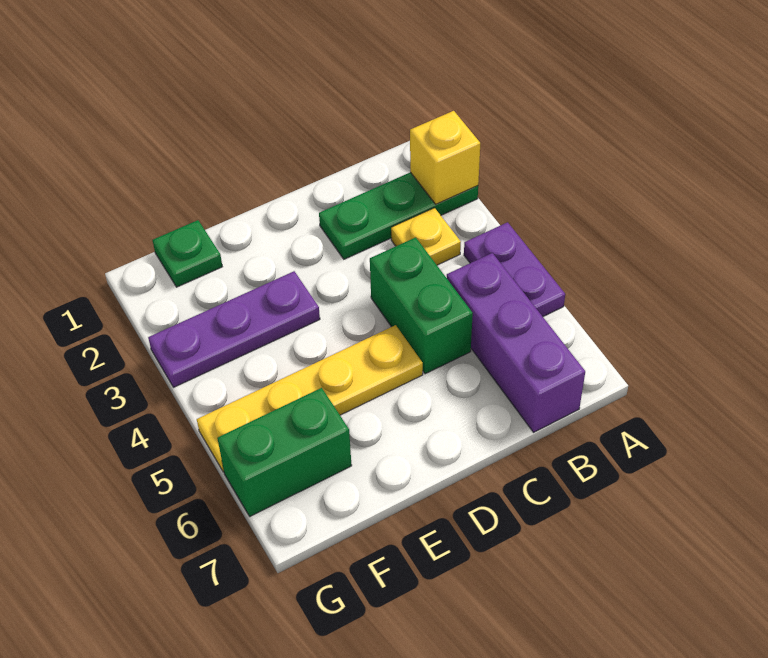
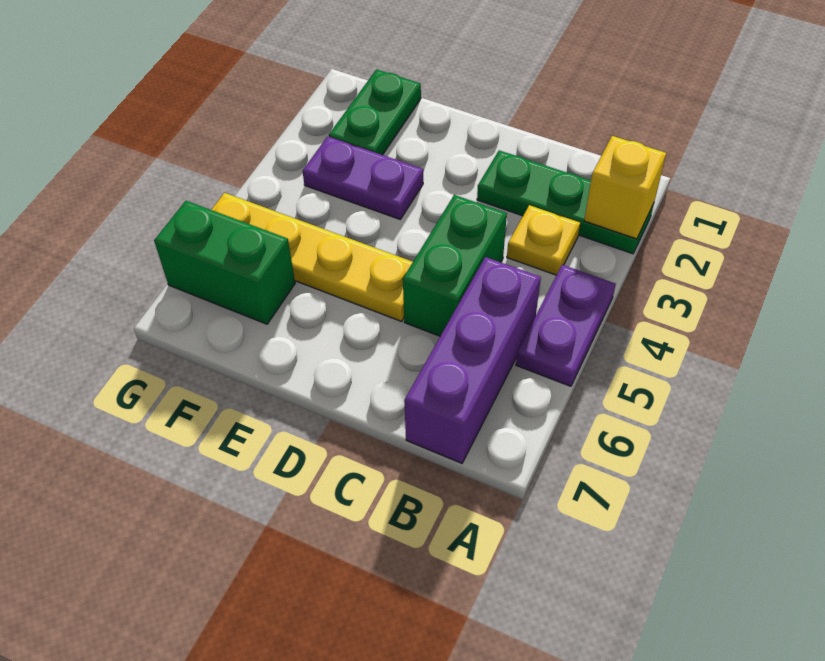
purple plate E3:G3 level 1 -> purple plate E3:F3 level 1
green plate F1 level 1 -> green plate F1:F2 level 1

